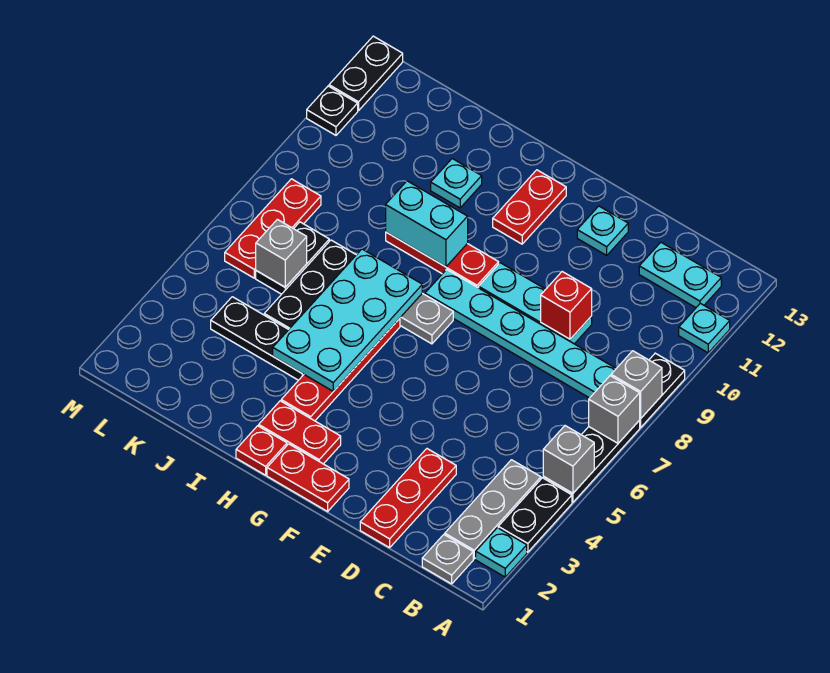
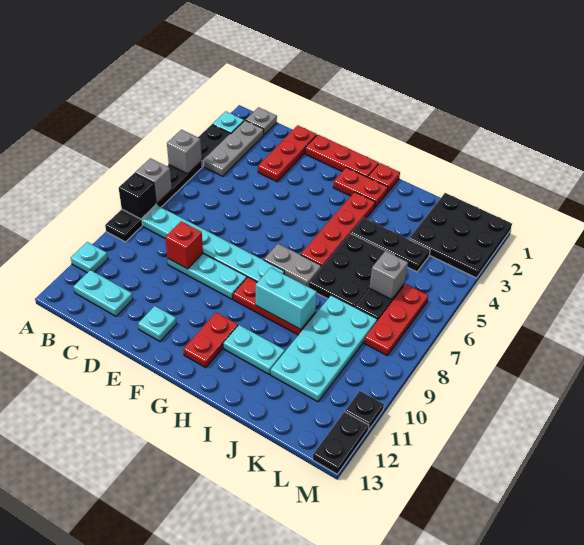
grey brick A8 level 2 -> black brick A8 level 2
red plate F1:G1 level 1 -> red plate E1:G1 level 1
cyan plate H4:I7 level 2 -> cyan plate J8:K11 level 1
cyan plate I11 level 1 -> cyan plate H11:I11 level 1
none -> black plate K1:M3 level 1

